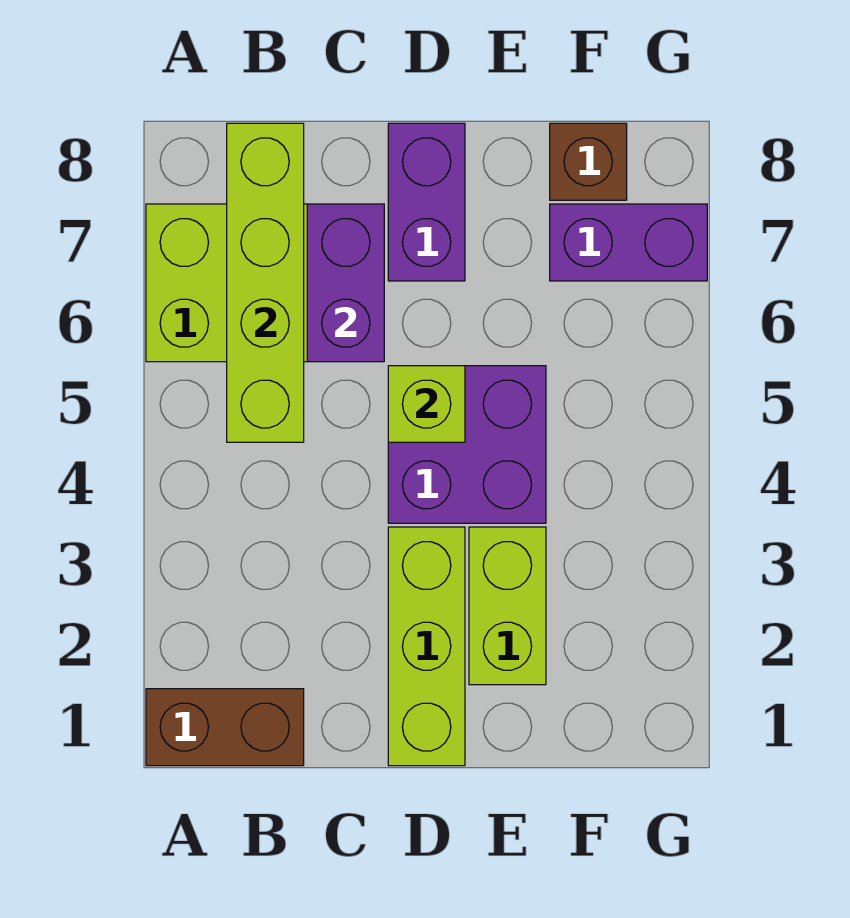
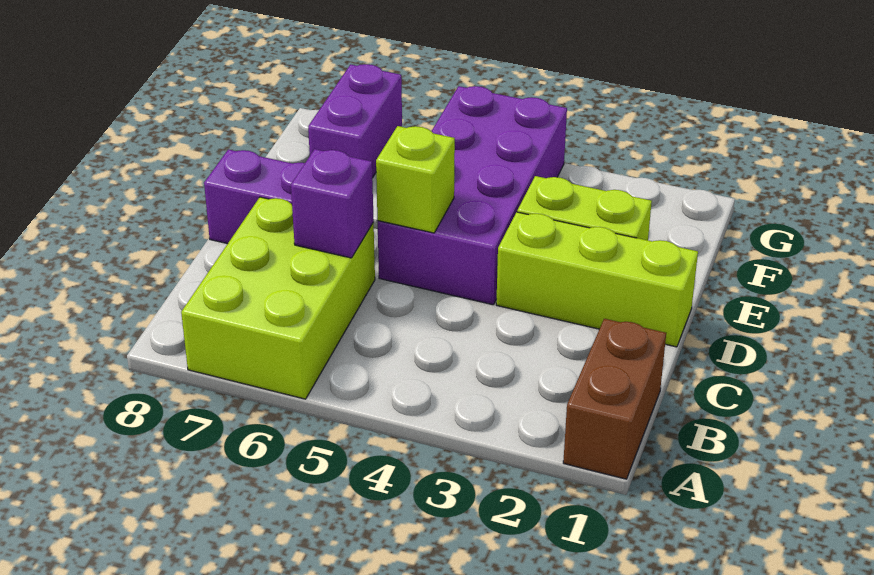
lime brick B5:B8 level 2 -> none
purple brick C6:C7 level 2 -> purple brick C6 level 2
purple brick D4:E5 level 1 -> purple brick D4:G5 level 1
brown brick F8 level 1 -> none

